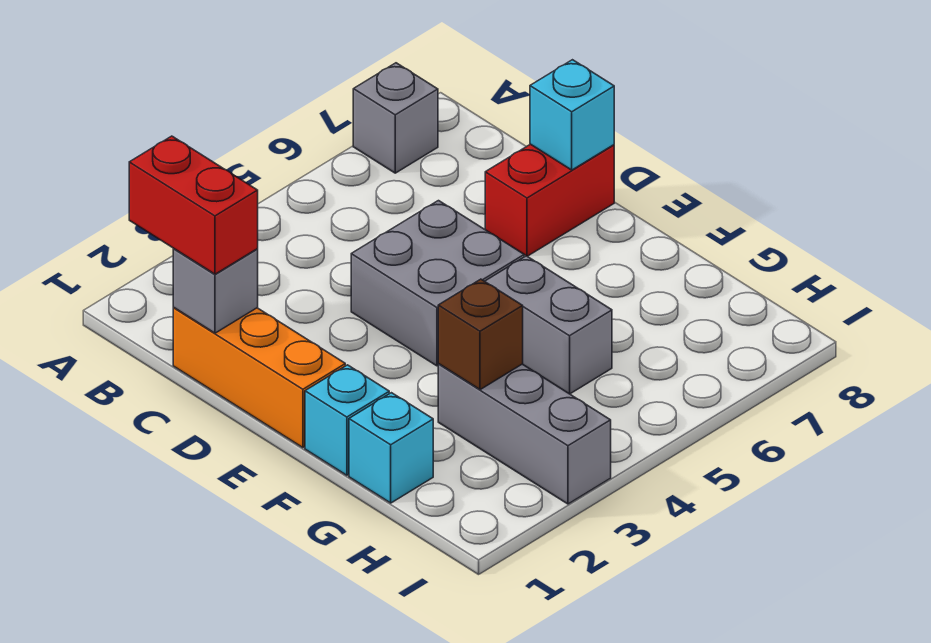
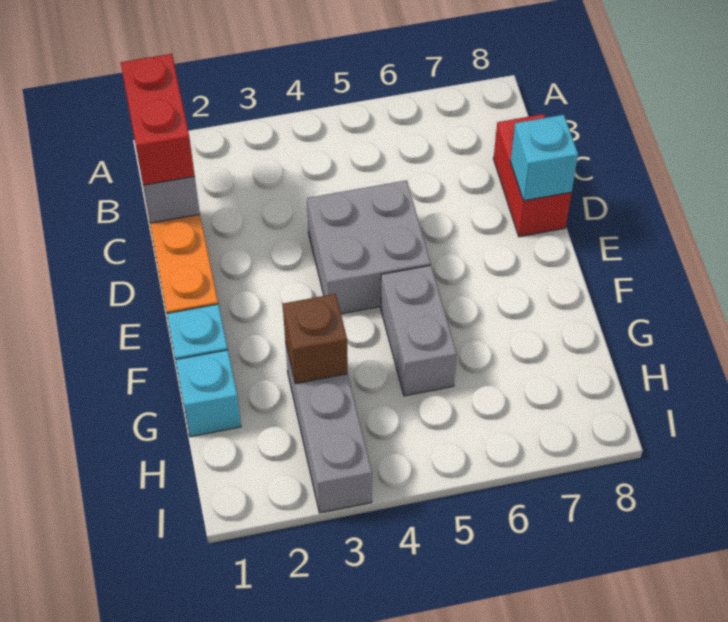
grey brick A7 level 1 -> none
red brick D7:D8 level 1 -> red brick C8:D8 level 1

